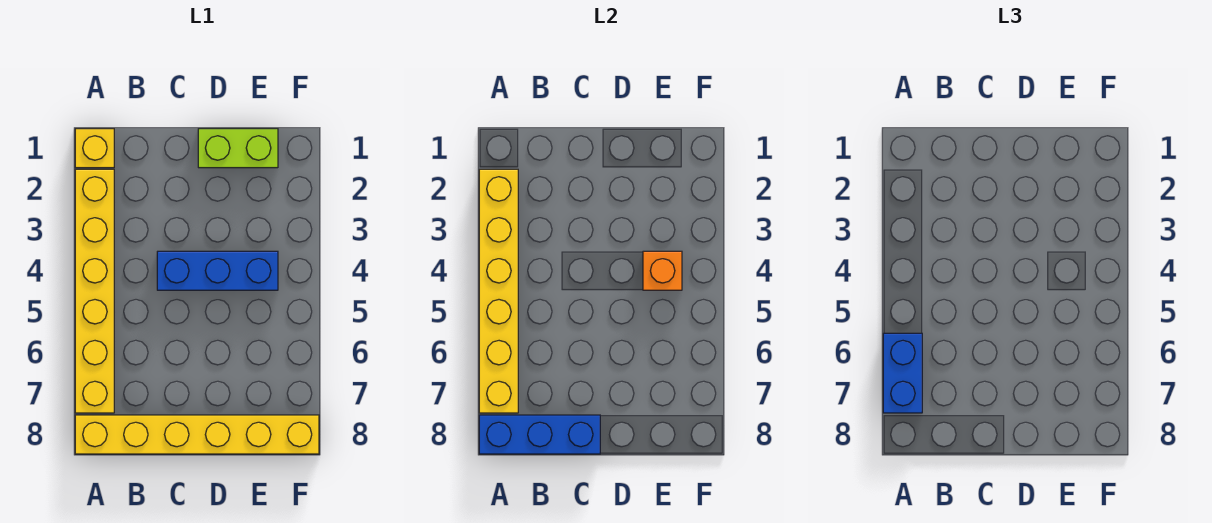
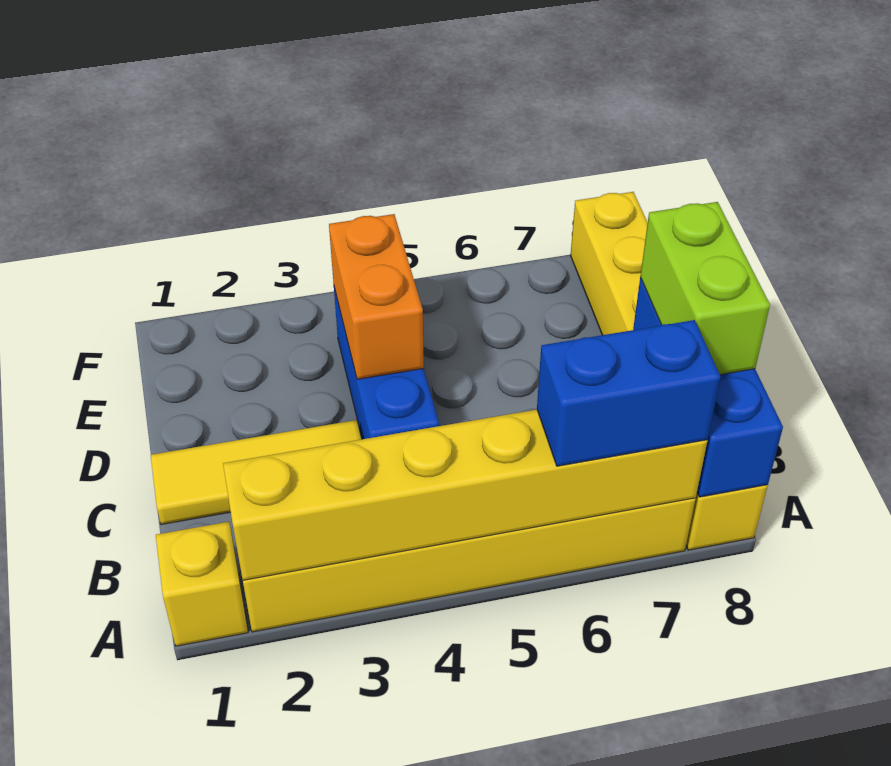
none -> yellow tile C1:C3 level 1
lime brick D1:E1 level 1 -> lime brick B8:C8 level 3
orange brick E4 level 2 -> orange brick D4:E4 level 2

